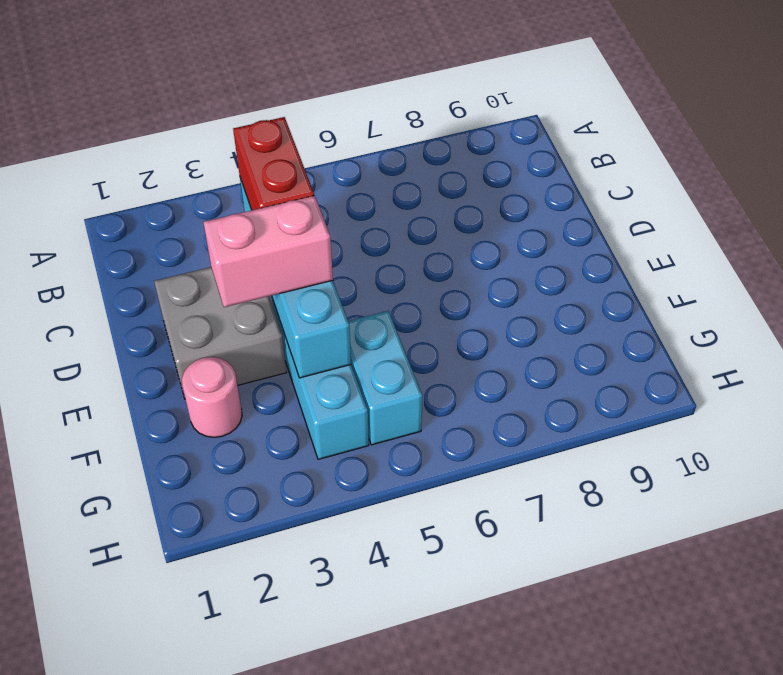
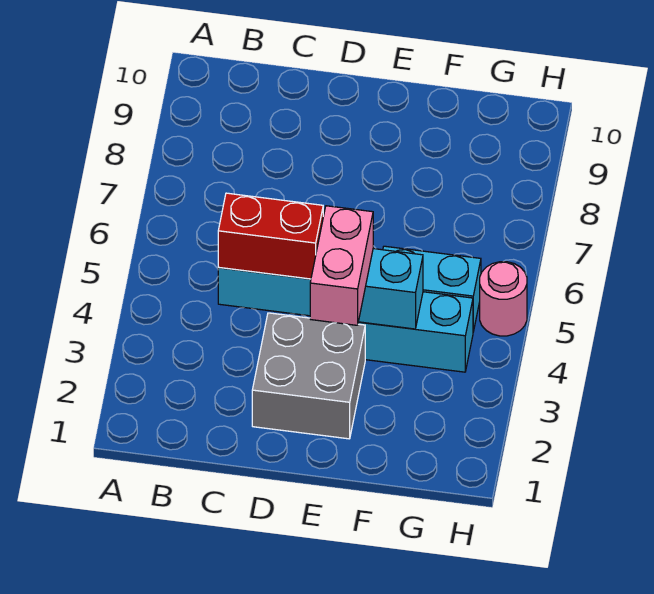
pink round brick F2 level 1 -> pink round brick H5 level 1

